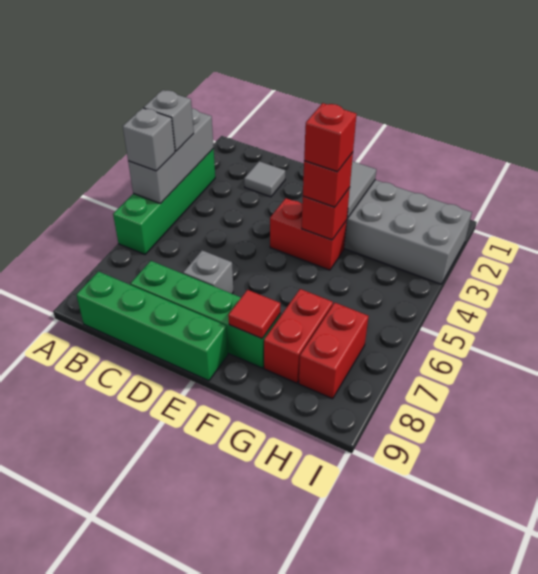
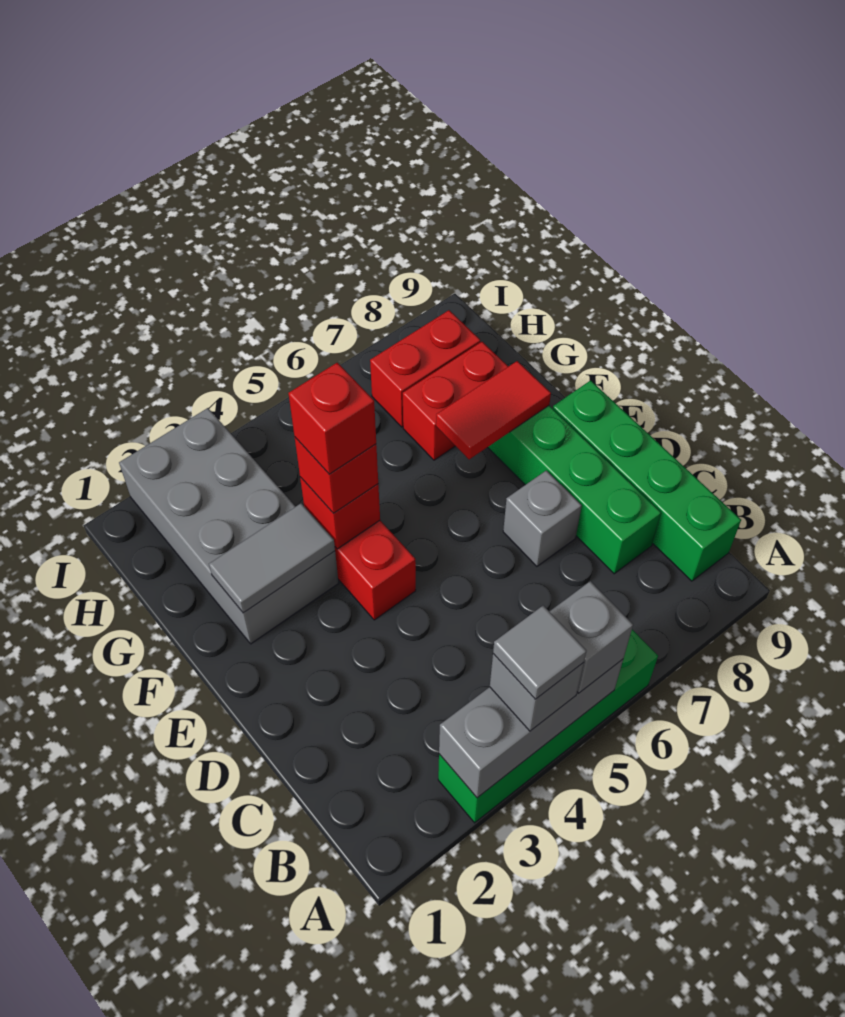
grey tile C2 level 1 -> grey tile A4 level 4
red tile F8 level 2 -> red tile F7:F8 level 2

